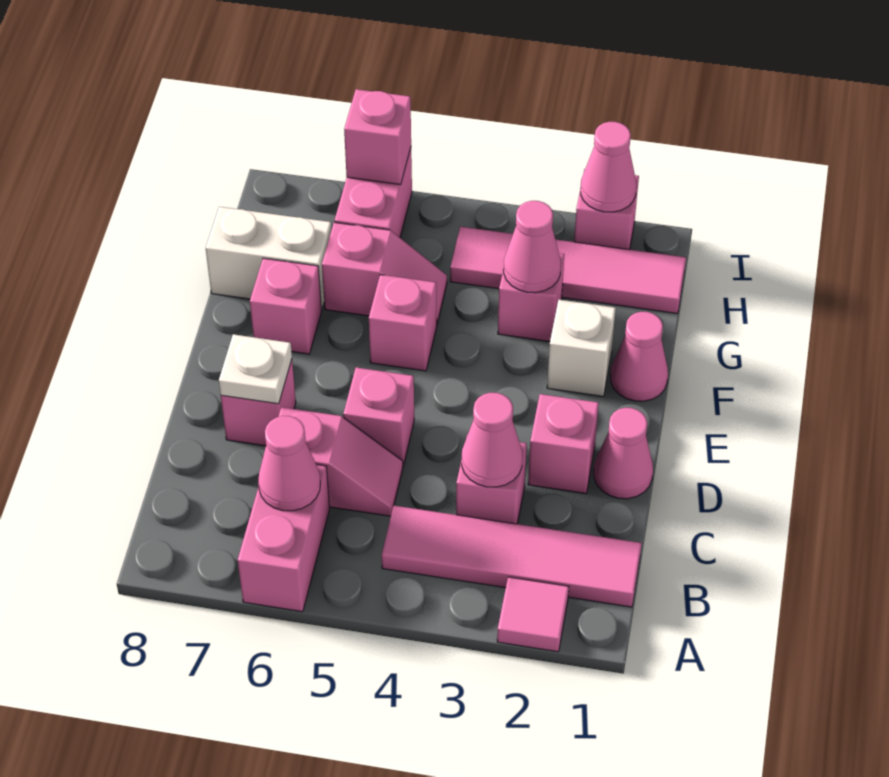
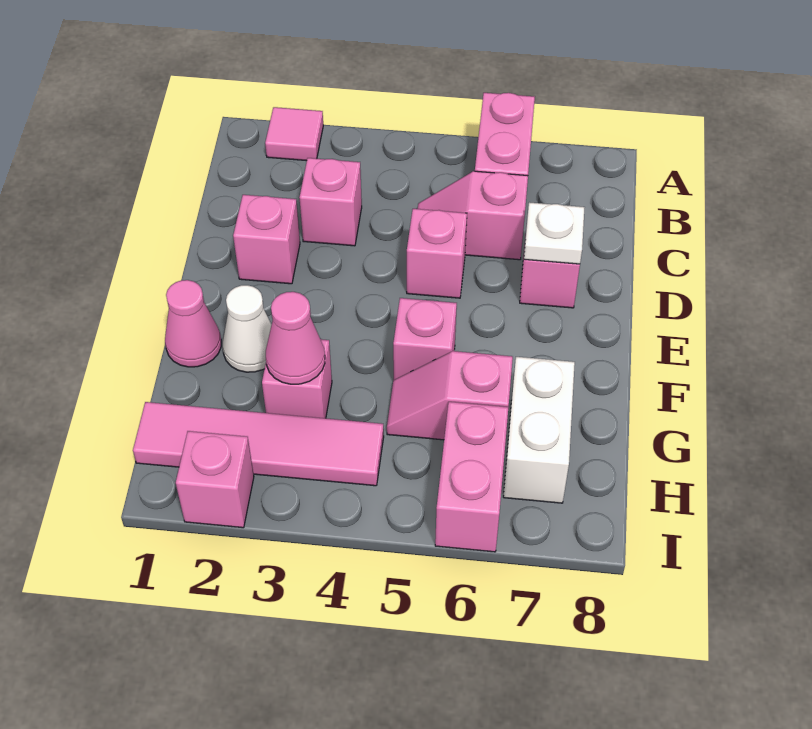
pink tile B1:B4 level 1 -> none
pink cone B6 level 2 -> none
pink cone C3 level 2 -> none
pink cone D1 level 1 -> none
white brick F2 level 1 -> white cone F2 level 1
pink brick F7 level 1 -> none
white brick G7:G8 level 1 -> white brick G7:H7 level 1
pink cone I2 level 2 -> none
pink brick I6 level 2 -> none

